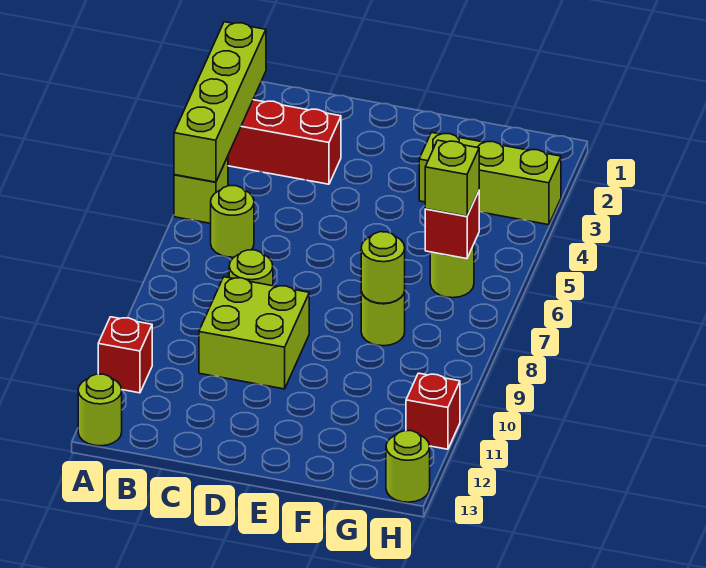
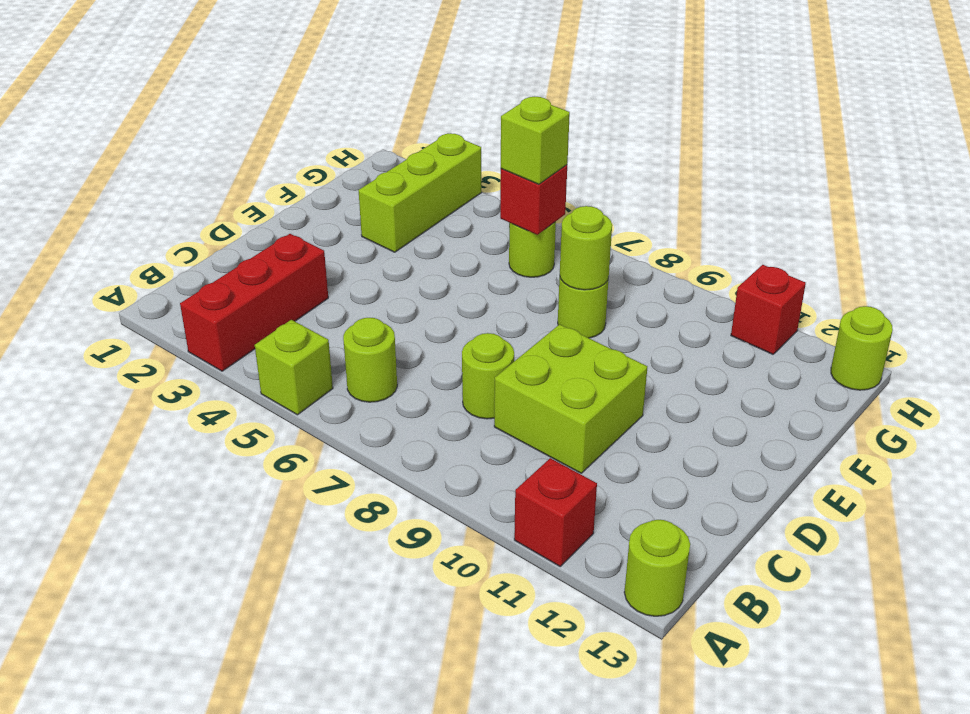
lime brick A2:A5 level 2 -> none

